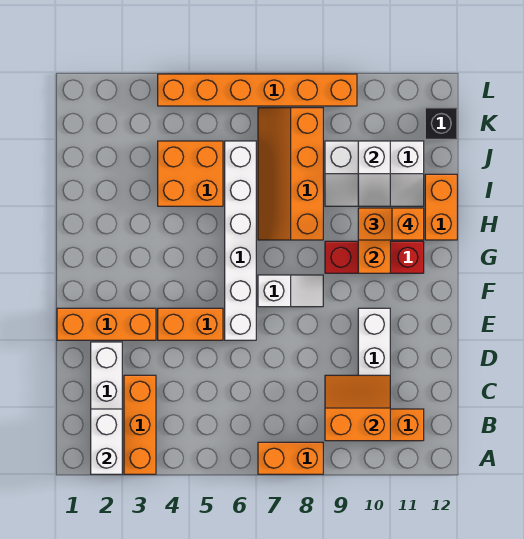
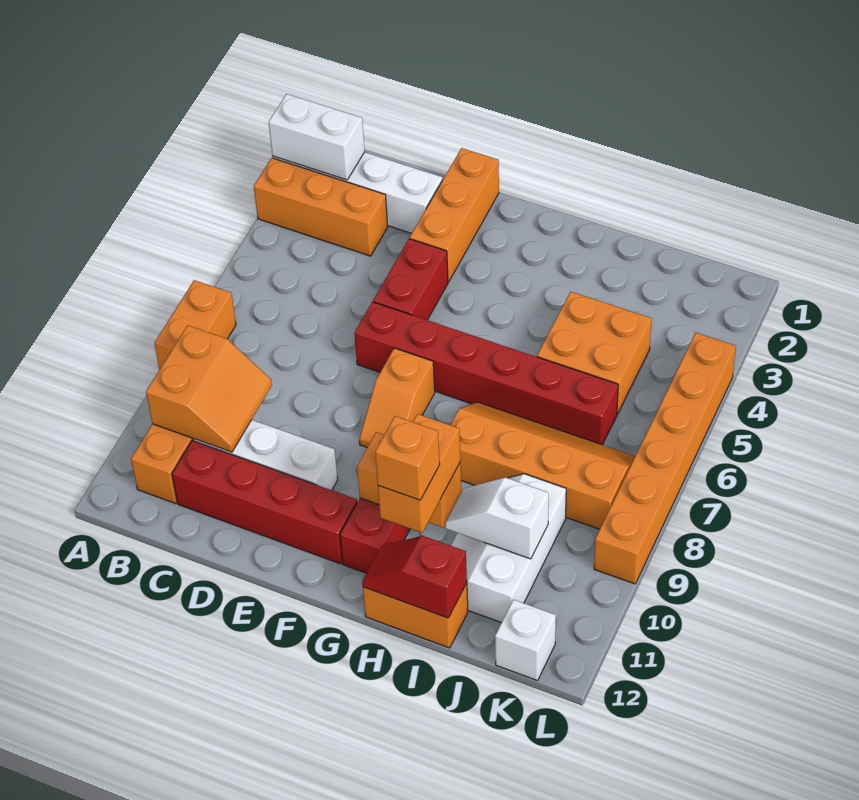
none -> red brick C11:F11 level 1
orange brick E4:E5 level 1 -> red brick E4:E5 level 1
white brick E6:J6 level 1 -> red brick E6:J6 level 1
white slope F7:F8 level 1 top 7 -> orange slope F7:F8 level 1 top 7
none -> red slope H12:I12 level 2 top I
black brick K12 level 1 -> white brick K12 level 1

